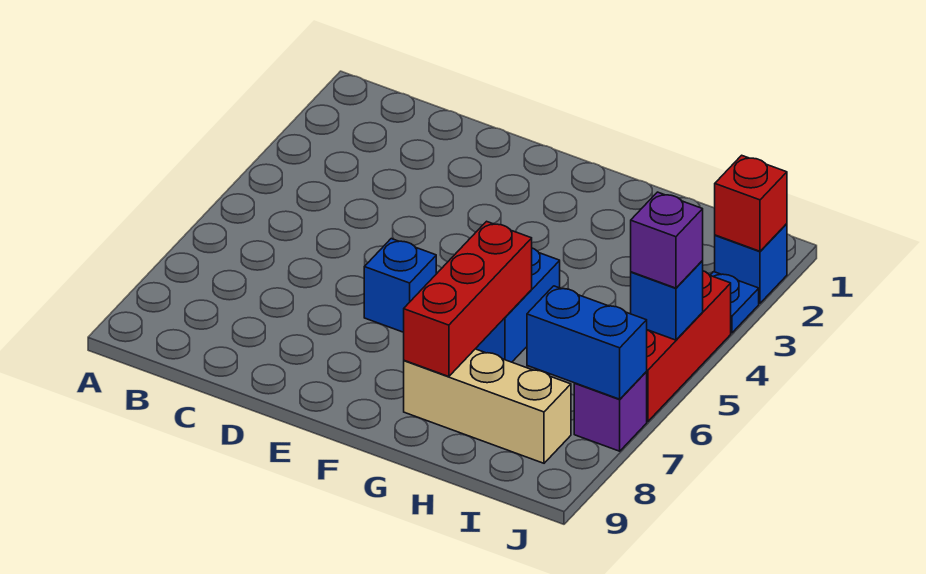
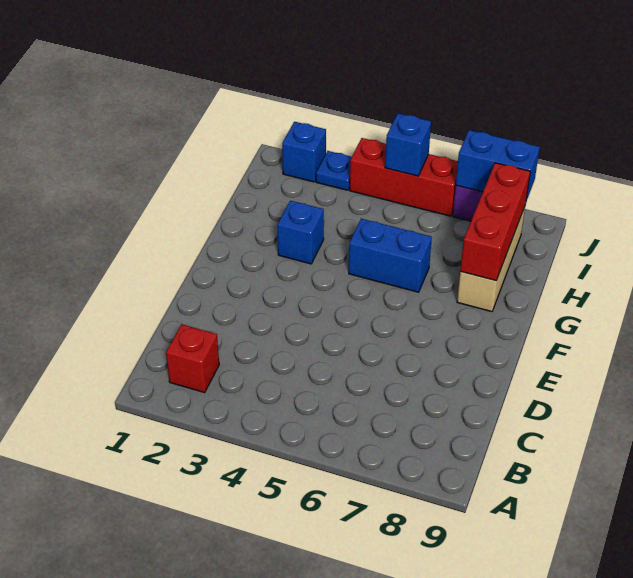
blue brick E6 level 1 -> blue brick G3 level 1
red brick G6:G8 level 2 -> red brick G8:I8 level 2
blue brick I7:J7 level 2 -> blue brick J7:J8 level 2
red brick J2 level 2 -> red brick B2 level 1
purple brick J5 level 3 -> none

